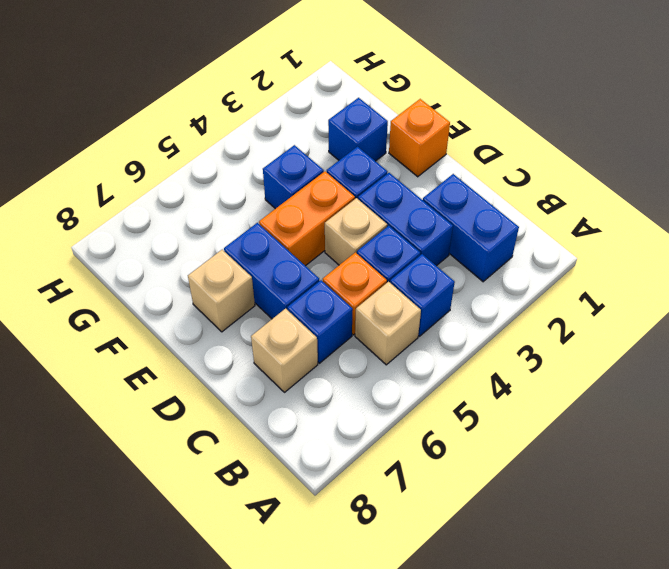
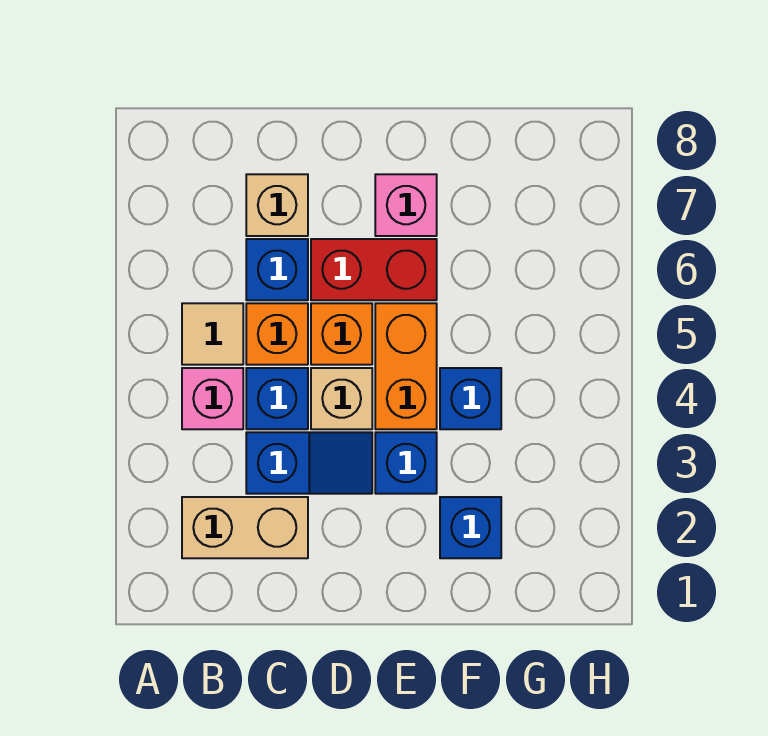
blue brick B2:C2 level 1 -> tan brick B2:C2 level 1
blue brick B4 level 1 -> pink brick B4 level 1
tan brick B5 level 1 -> tan tile B5 level 1
blue brick C3:D3 level 1 -> blue slope C3:D3 level 1 top C
blue brick D6:E6 level 1 -> red brick D6:E6 level 1
orange brick E1 level 1 -> orange brick D5 level 1
tan brick E7 level 1 -> pink brick E7 level 1

